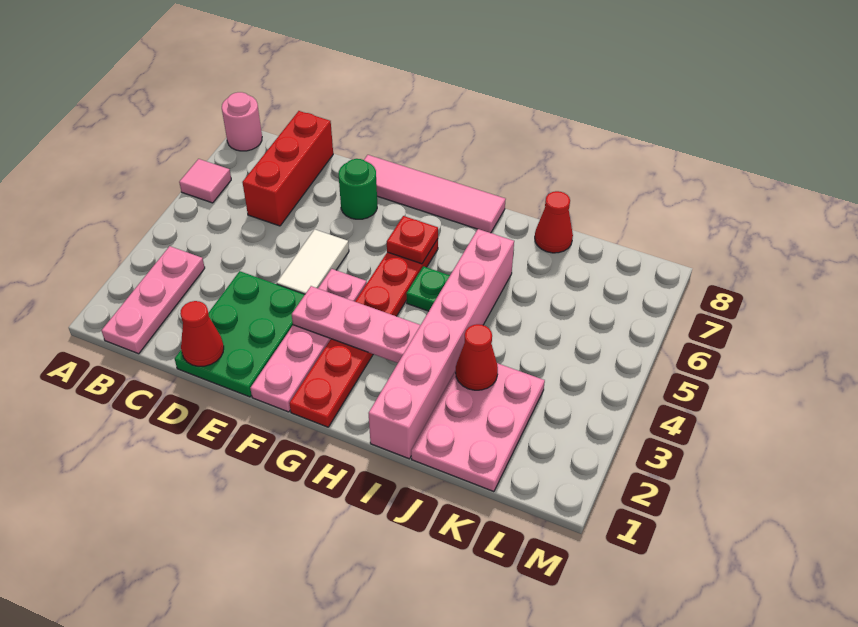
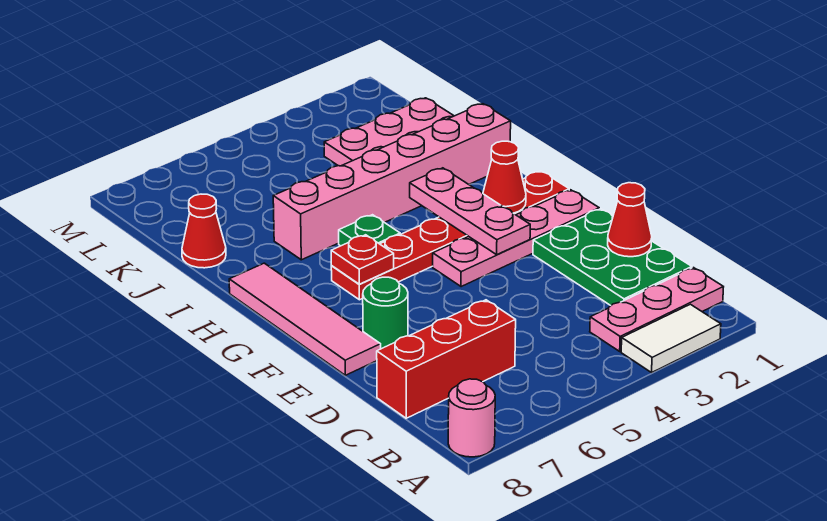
pink tile A6 level 1 -> none
green plate D1:E3 level 1 -> green plate C1:E2 level 1
white tile E4:E5 level 1 -> white tile A2:A3 level 1
red cone J3 level 2 -> red cone G2 level 2

